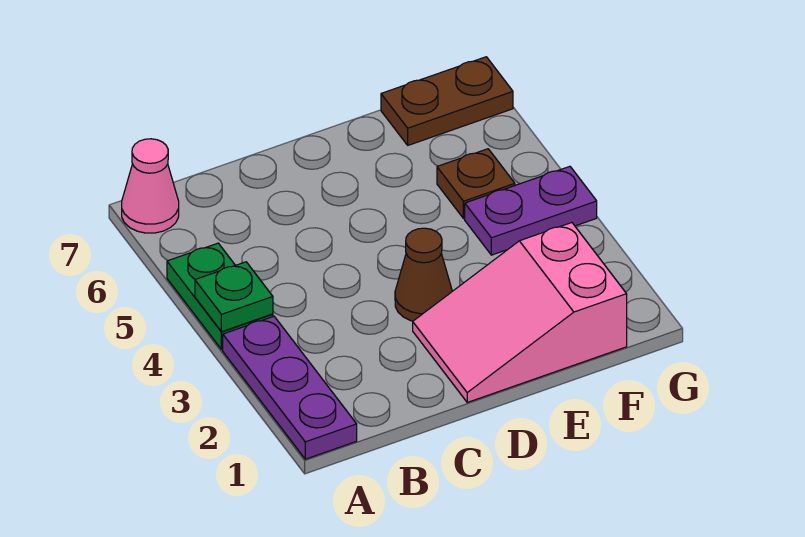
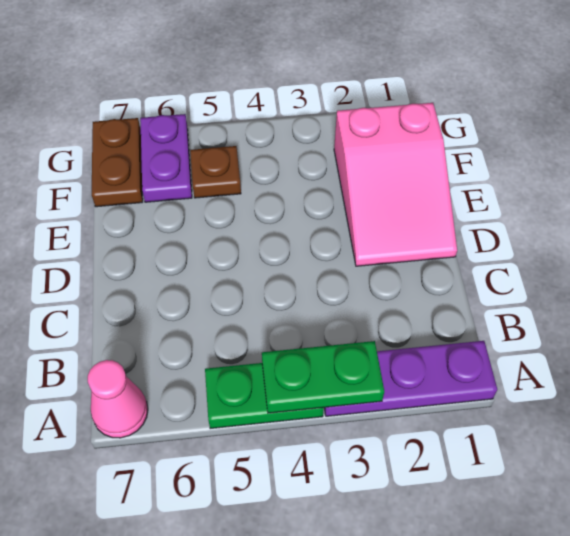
green plate A4 level 2 -> green plate A3:A4 level 2
brown cone D3 level 1 -> none
purple plate F4:G4 level 1 -> purple plate F6:G6 level 1

